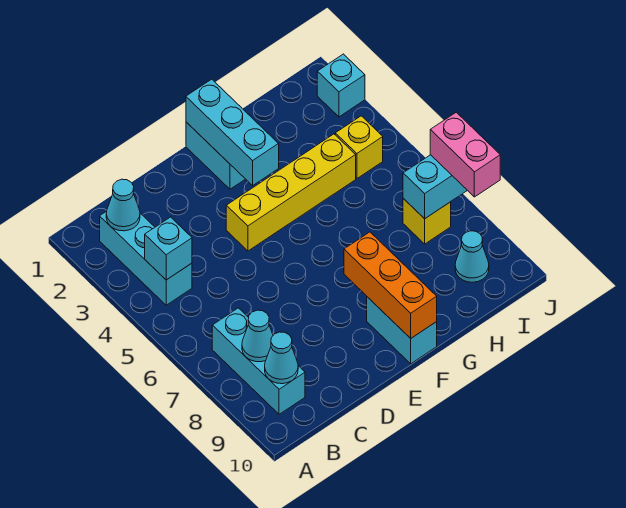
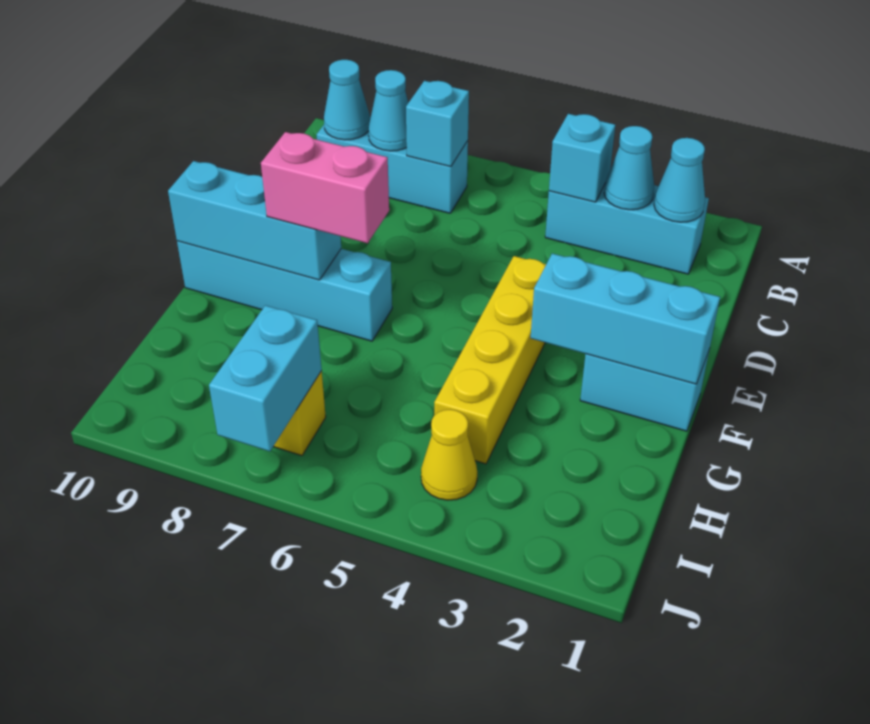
orange brick F8:F10 level 2 -> cyan brick F8:F10 level 2
cyan brick F9:F10 level 1 -> cyan brick F7:F10 level 1
yellow brick I4 level 1 -> yellow cone I4 level 1
cyan cone I9 level 1 -> cyan cone B3 level 2
cyan brick J2 level 1 -> cyan brick B7 level 2
pink brick J7:J8 level 3 -> pink brick F7:F8 level 3

